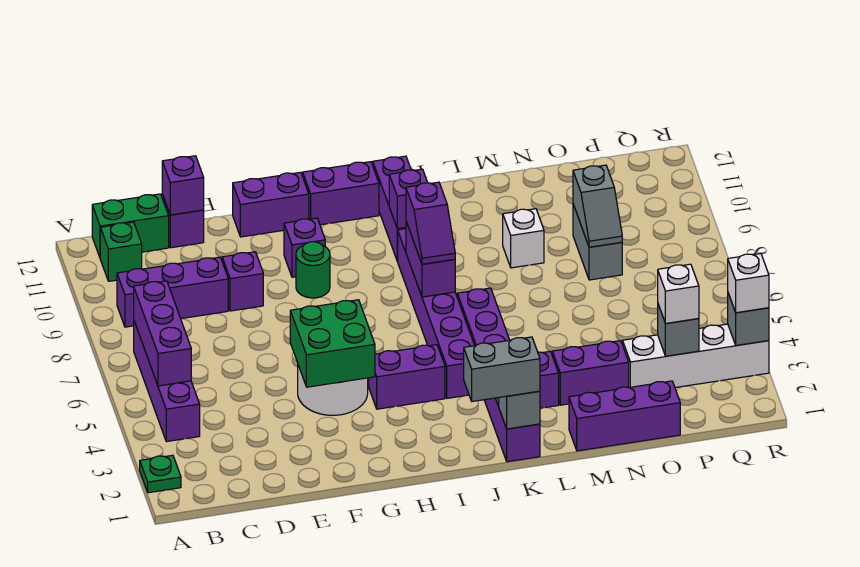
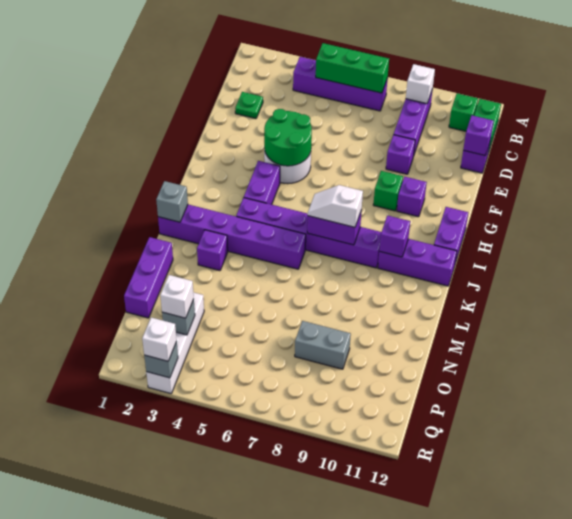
green plate A2 level 1 -> green plate D2 level 1
purple brick B5:B7 level 2 -> green brick B5:B7 level 2
green brick F4:G5 level 2 -> green round brick F4:G5 level 2
purple brick F12:G12 level 1 -> none
green round brick G9 level 1 -> green brick G9 level 1
grey brick J1:K1 level 3 -> none
purple slope J7:J8 level 3 top 8 -> white slope J7:J8 level 3 top 8
purple brick M3:N3 level 1 -> none
white brick M9 level 1 -> white brick B9 level 2
grey slope O8:O9 level 2 top 9 -> none

